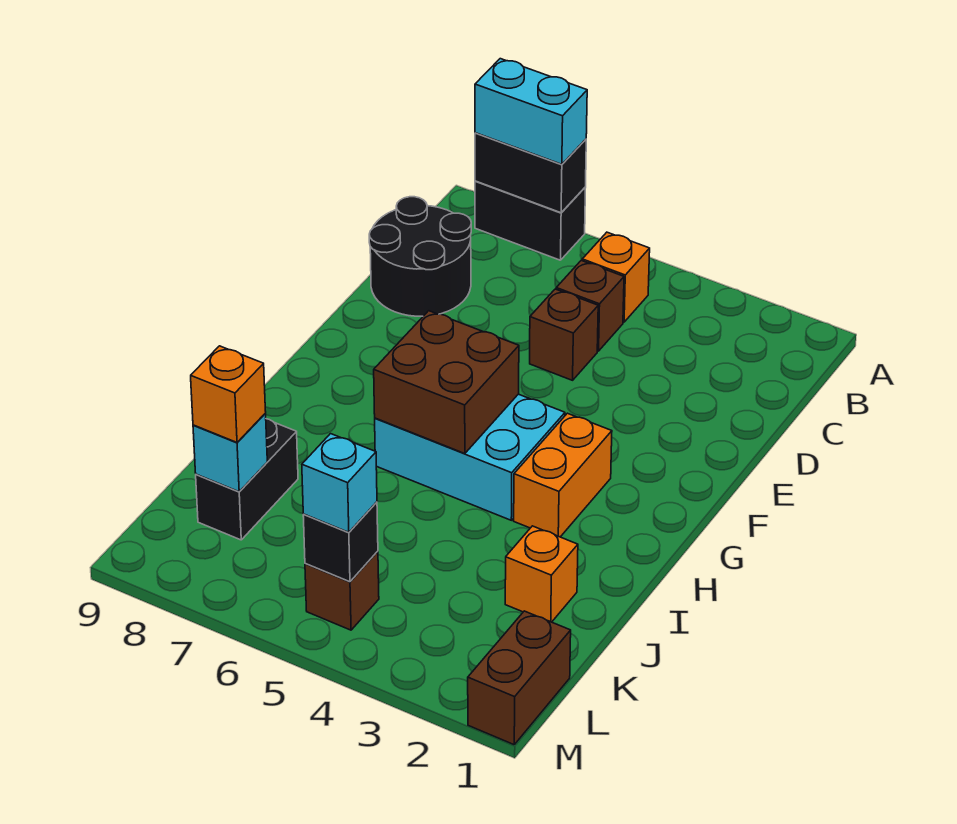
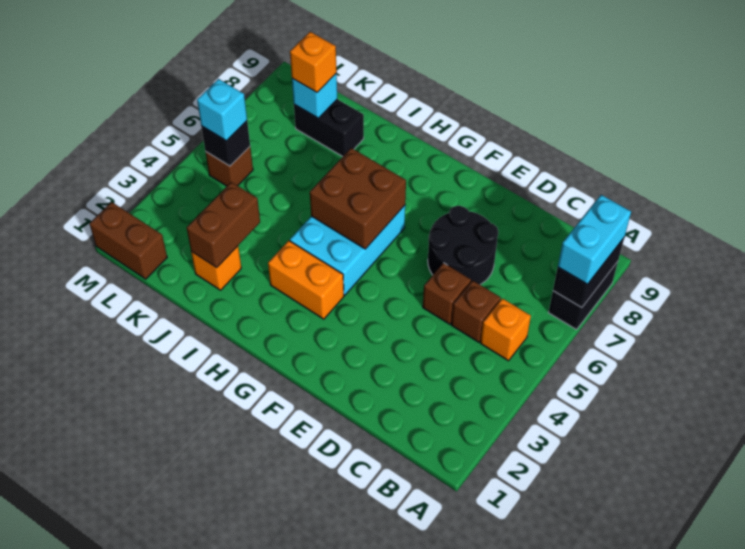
black round brick C8:D9 level 1 -> black round brick D6:E7 level 1
none -> brown brick J2:J3 level 2

